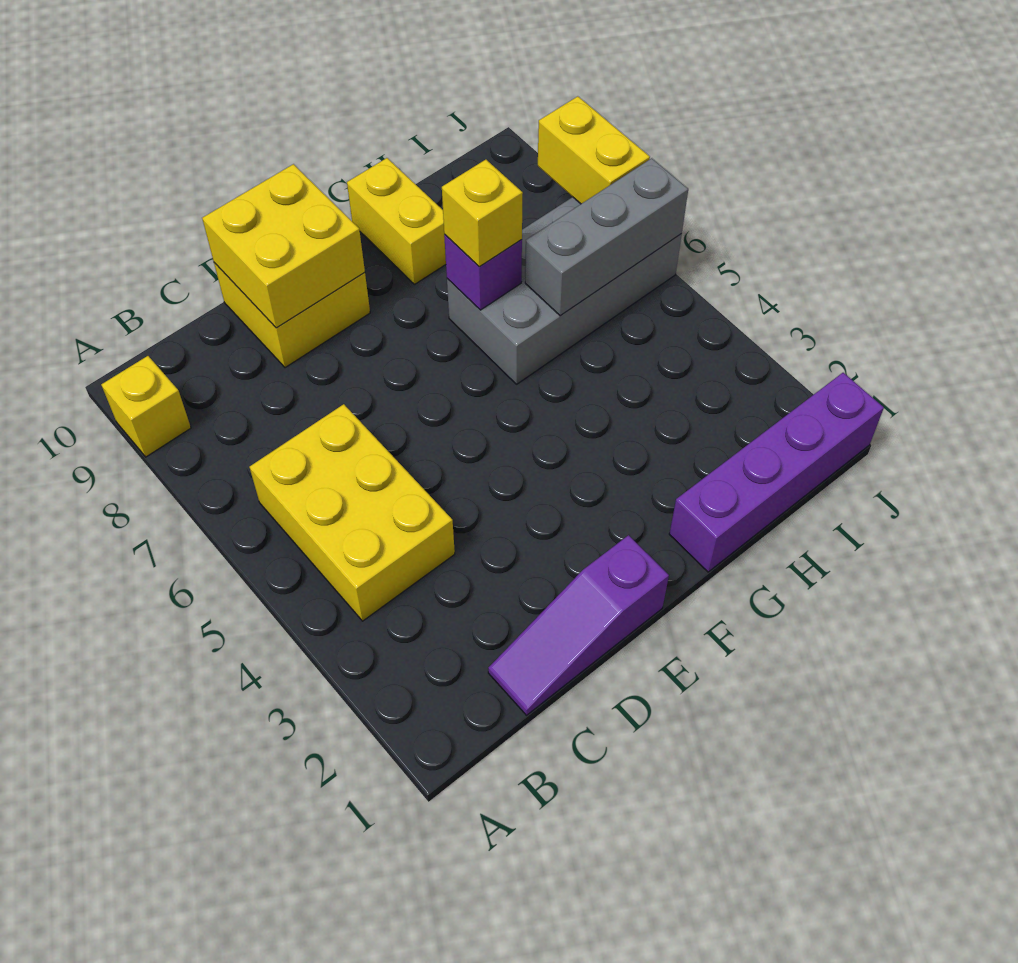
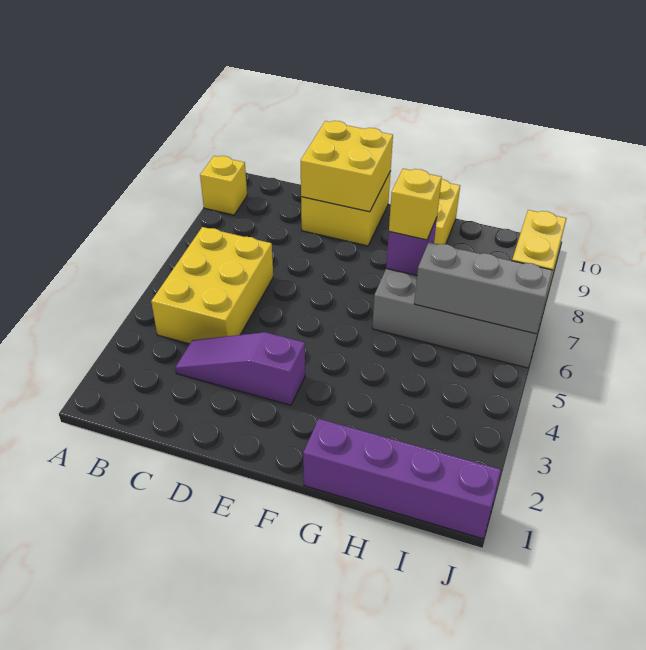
purple slope C1:E1 level 1 top E -> purple slope C3:E3 level 1 top E

